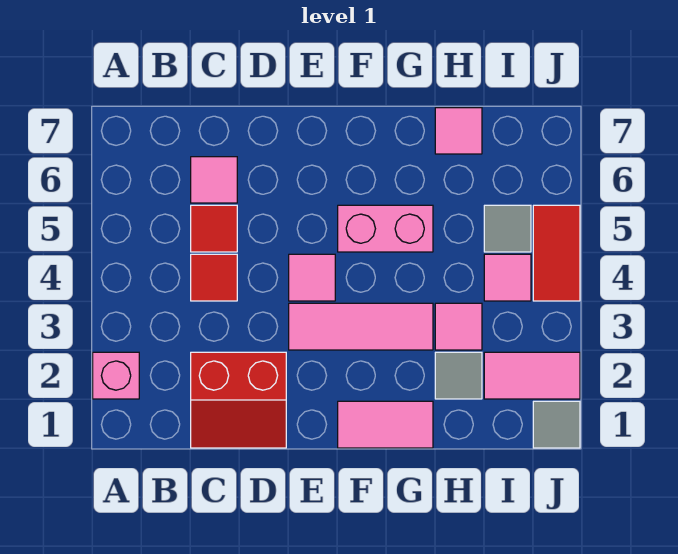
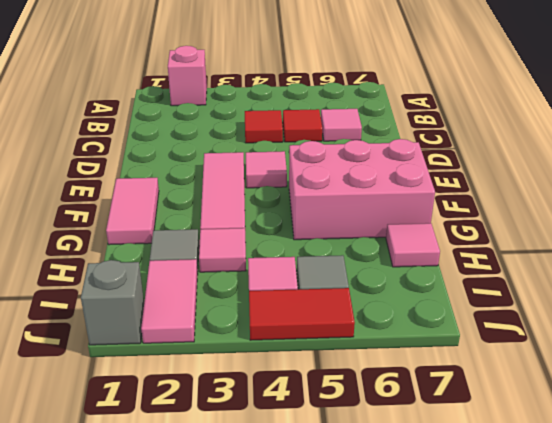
red slope C1:D2 level 1 top 2 -> none
pink brick F5:G5 level 1 -> pink brick F5:G7 level 1
grey tile J1 level 1 -> grey brick J1 level 1

